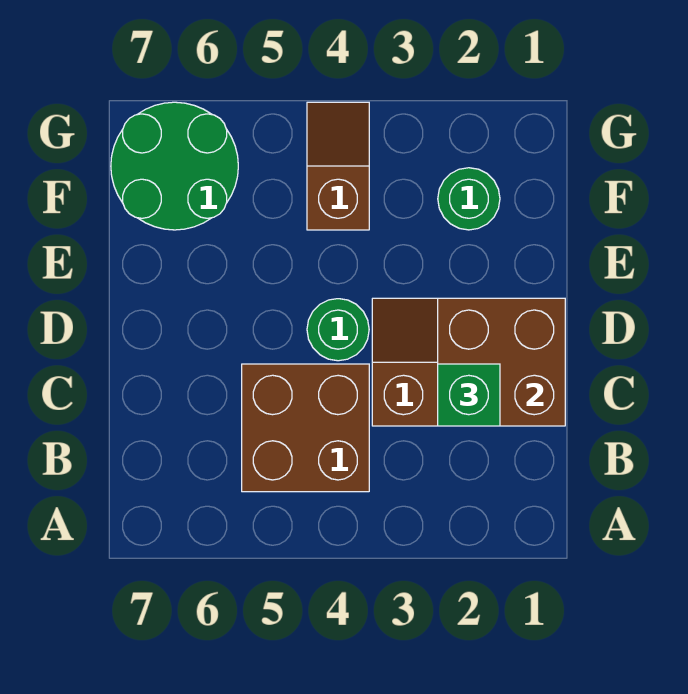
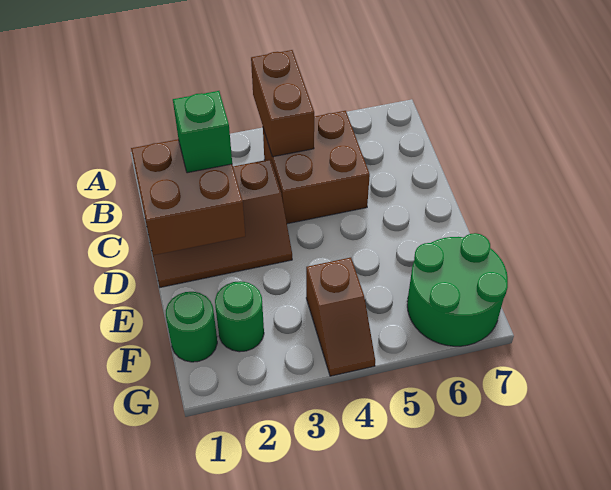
none -> brown brick A4:B4 level 2
green round brick D4 level 1 -> green round brick F1 level 1

